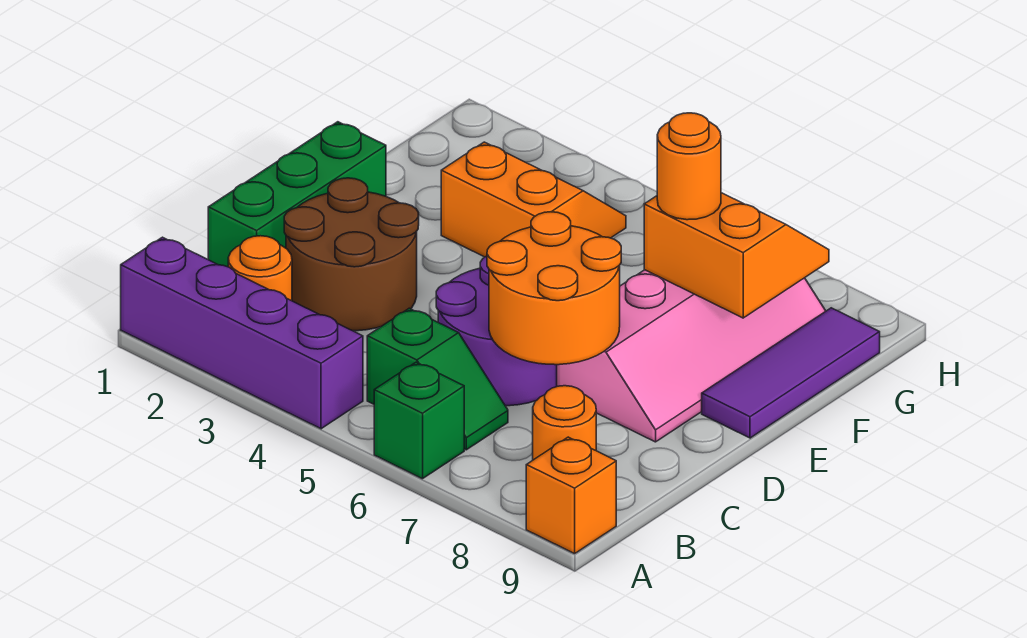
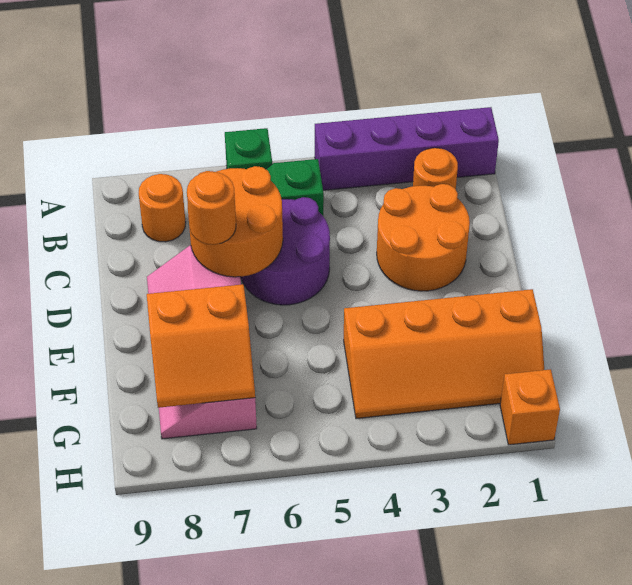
orange brick A9 level 1 -> orange brick H1 level 1
green brick C1:E1 level 1 -> none
brown round brick C2:D3 level 1 -> orange round brick C2:D3 level 1
purple tile E9:G9 level 1 -> none
orange slope F3:G4 level 1 top F -> orange slope F1:G4 level 1 top F
orange round brick F7 level 3 -> orange round brick D7 level 3

